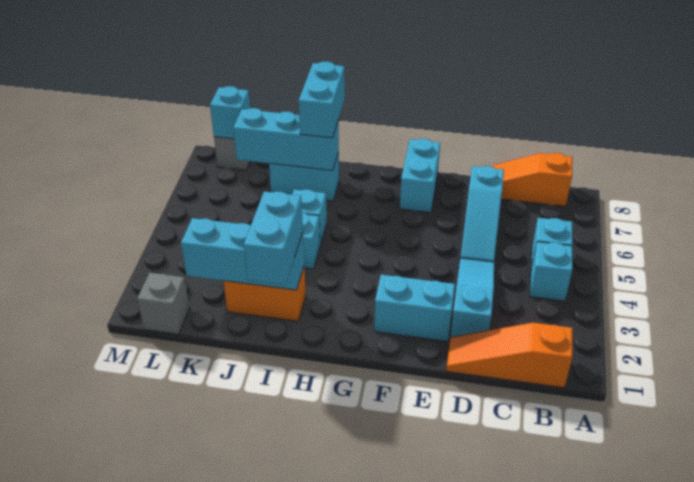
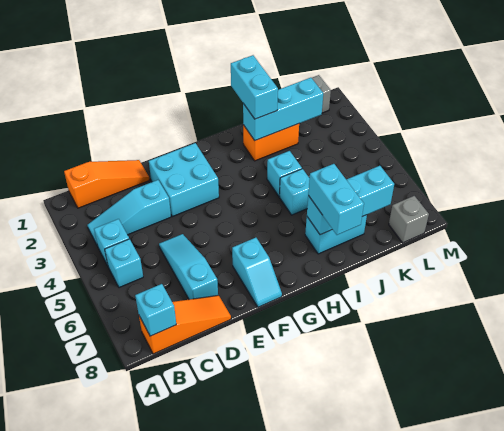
cyan slope D2:D4 level 1 top 2 -> cyan slope B3:D3 level 1 top D
cyan brick E2:F2 level 1 -> cyan brick E2:F3 level 1
cyan brick F7:F8 level 1 -> cyan slope F7:F8 level 1 top 7
cyan brick L8 level 2 -> cyan brick B8 level 2

